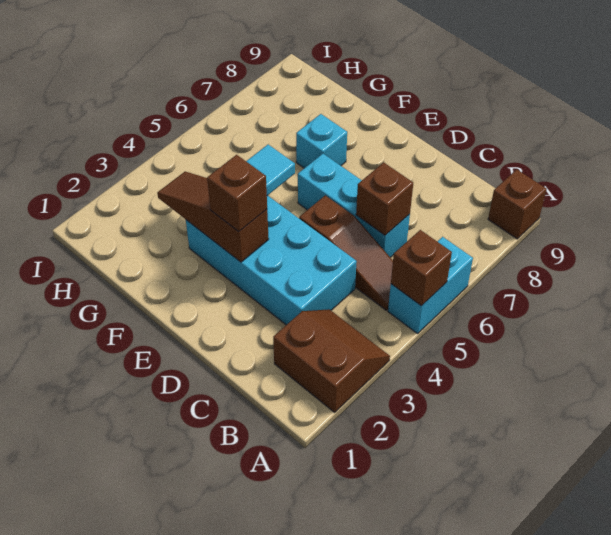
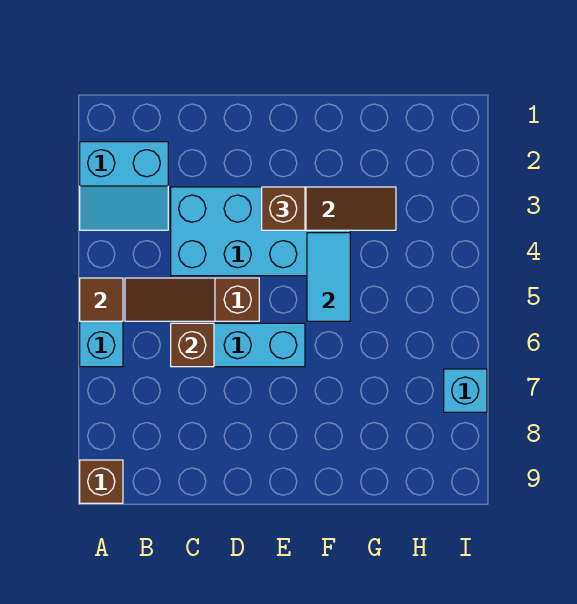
brown slope A2:B3 level 1 top 2 -> cyan slope A2:B3 level 1 top 2
brown brick A5 level 2 -> brown tile A5 level 2
cyan brick F7 level 1 -> cyan brick I7 level 1

